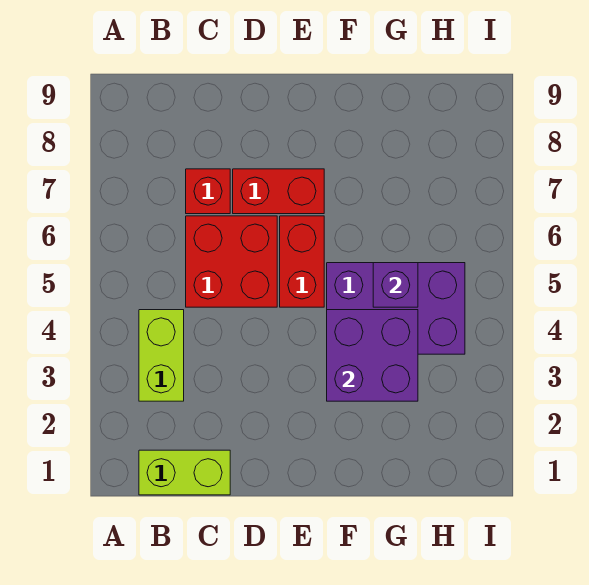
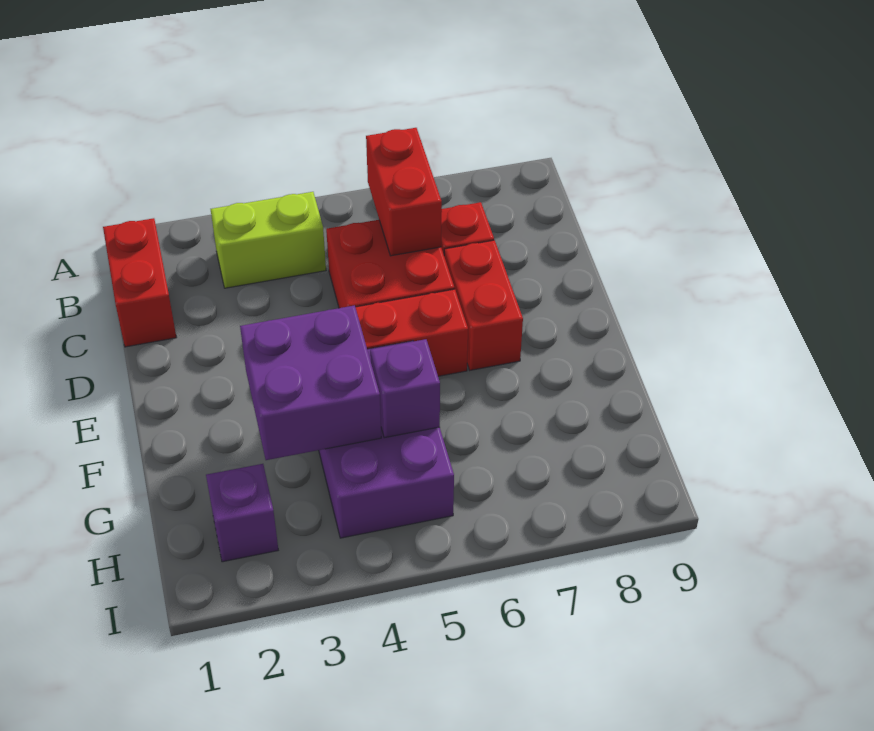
lime brick B1:C1 level 1 -> red brick B1:C1 level 1
none -> red brick B6:C6 level 2
none -> purple brick H2 level 1

